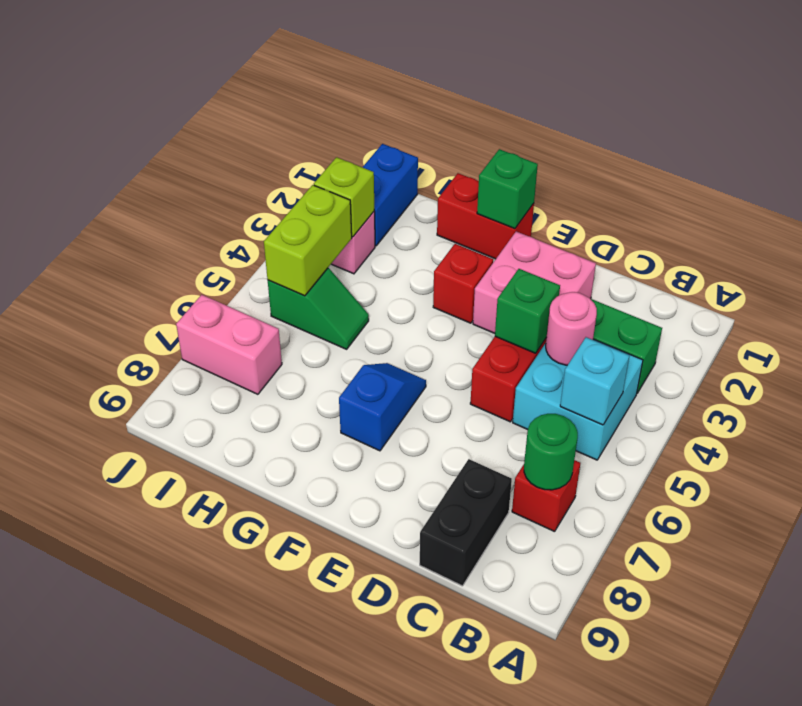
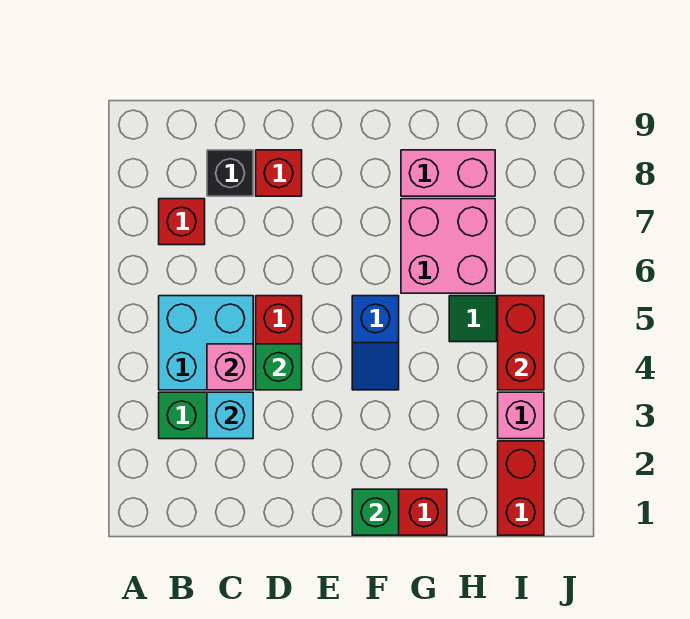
cyan brick B5 level 2 -> cyan brick C3 level 2
green round brick B7 level 2 -> none
pink round brick C4 level 2 -> pink brick C4 level 2
black brick C8:C9 level 1 -> black brick C8 level 1
pink brick D2:E3 level 1 -> pink brick G6:H7 level 1
red brick F3 level 1 -> red brick D8 level 1
blue slope F6:F7 level 1 top 7 -> blue slope F4:F5 level 1 top 5
blue brick I1:I2 level 1 -> red brick I1:I2 level 1
lime brick I3 level 2 -> none
lime brick I4:I5 level 2 -> red brick I4:I5 level 2
pink brick I7:J7 level 1 -> pink brick G8:H8 level 1

